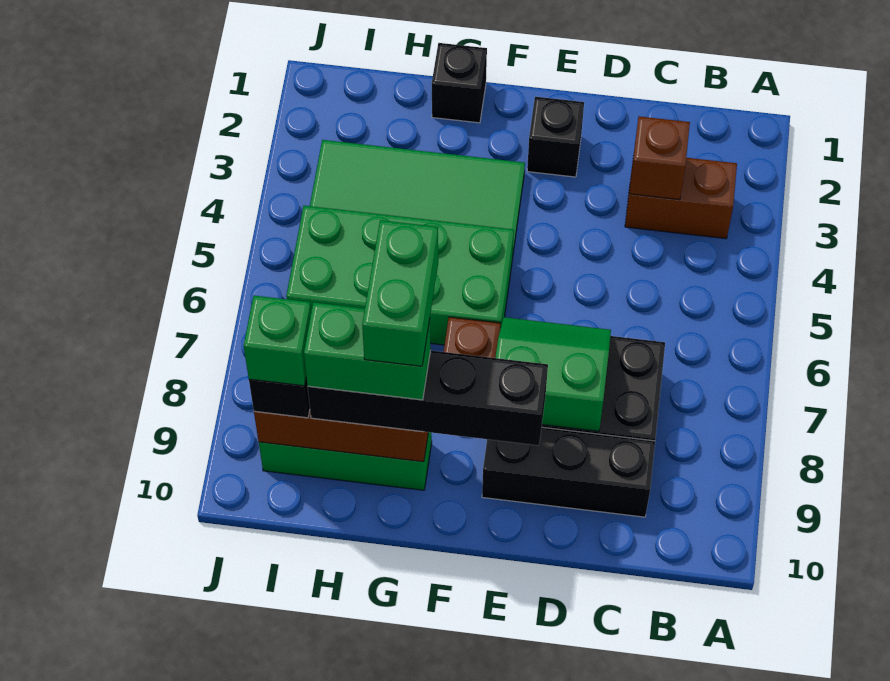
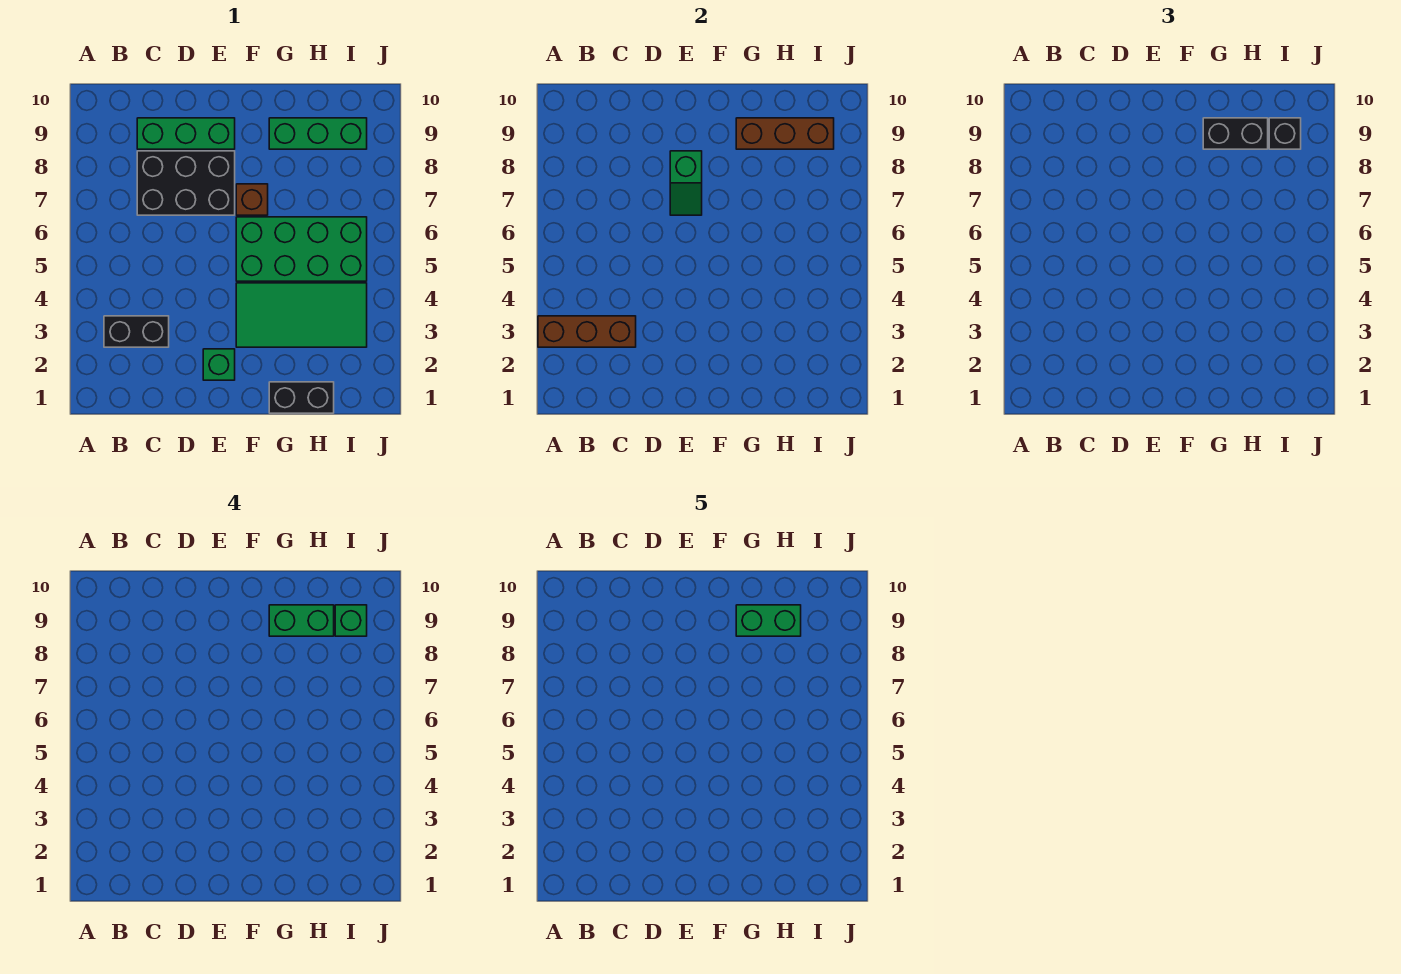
brown brick B3:C3 level 1 -> black brick B3:C3 level 1
brown brick C3 level 2 -> brown brick A3:C3 level 2
black brick C9:E9 level 1 -> green brick C9:E9 level 1
green slope D7:E8 level 2 top 8 -> green slope E7:E8 level 2 top 8
black brick E2 level 1 -> green brick E2 level 1
black brick E9:H9 level 3 -> black brick G9:H9 level 3
black brick G1 level 1 -> black brick G1:H1 level 1
green brick G8:G9 level 5 -> green brick G9:H9 level 5

